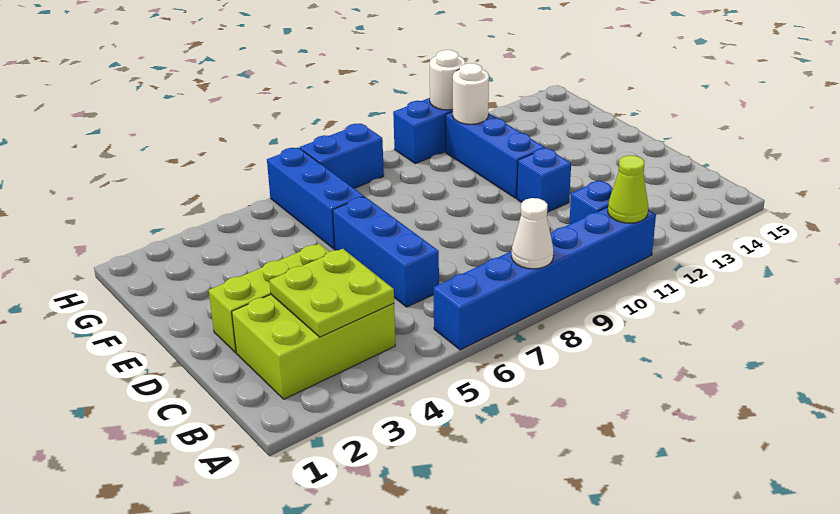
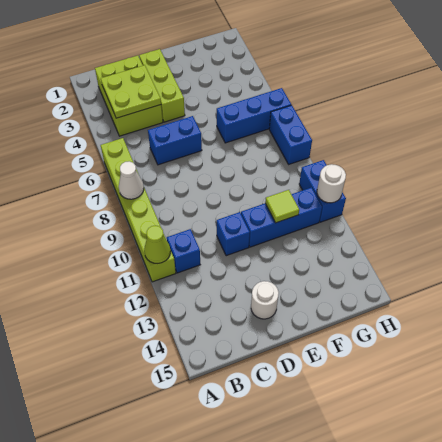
blue brick A6:A11 level 1 -> lime brick A6:A11 level 1
blue brick C6:E6 level 1 -> blue brick C6:D6 level 1
none -> lime tile F11 level 2
white round brick G11 level 2 -> white round brick D14 level 1

